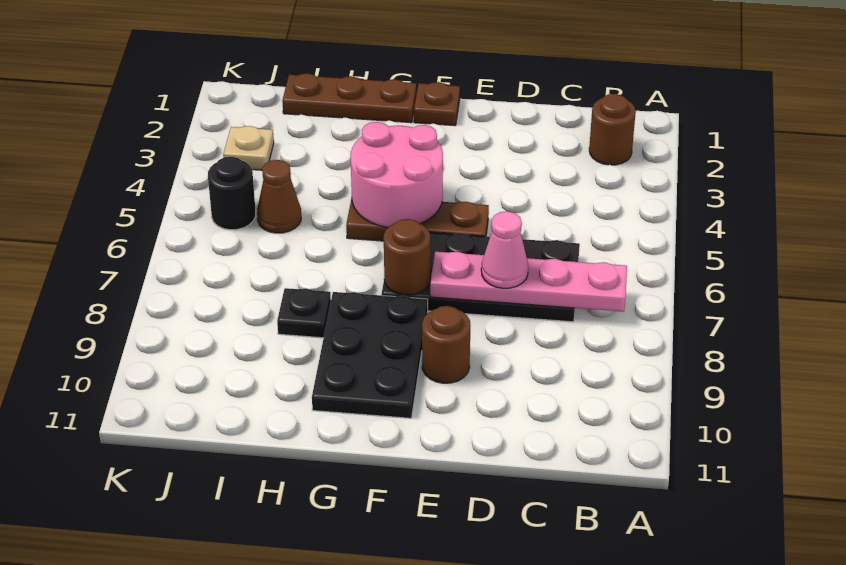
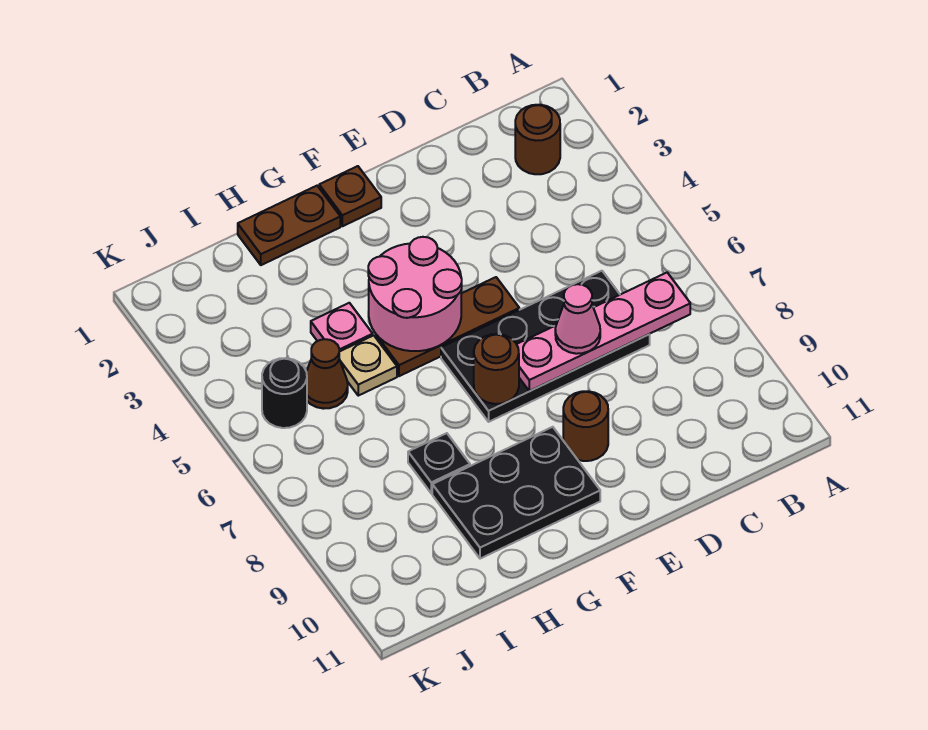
black plate F8:G10 level 1 -> black plate F9:H10 level 1
brown plate G1:I1 level 1 -> brown plate G1:H1 level 1
none -> pink plate H4 level 1
tan plate J3 level 1 -> tan plate H5 level 1

